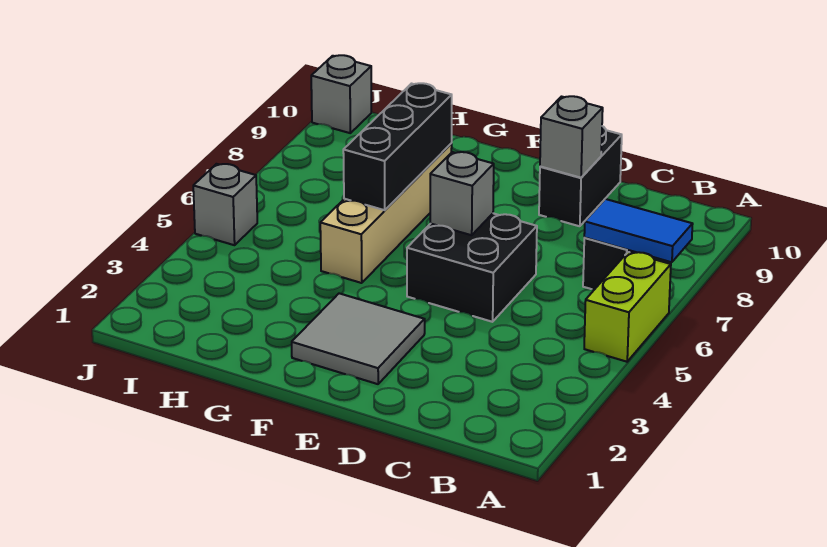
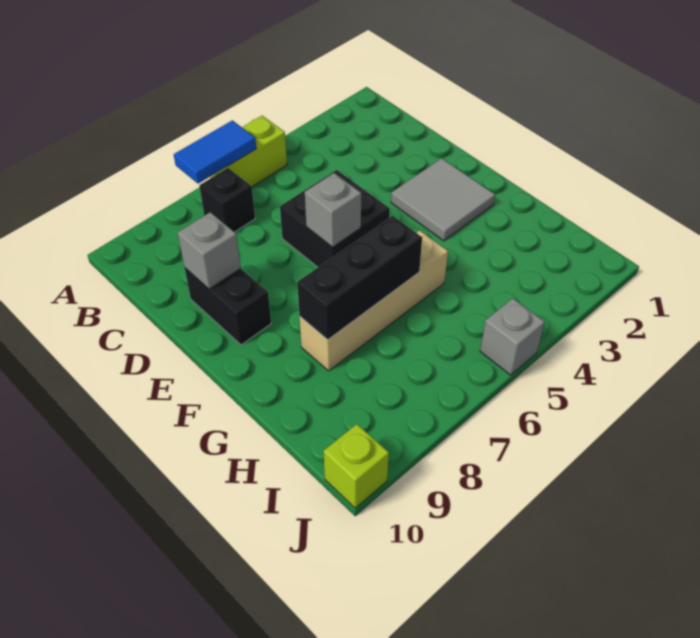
blue tile A7:B7 level 2 -> blue tile A6:A7 level 2
black brick D9:D10 level 1 -> black brick D9:E9 level 1
grey brick J10 level 1 -> lime brick J10 level 1

